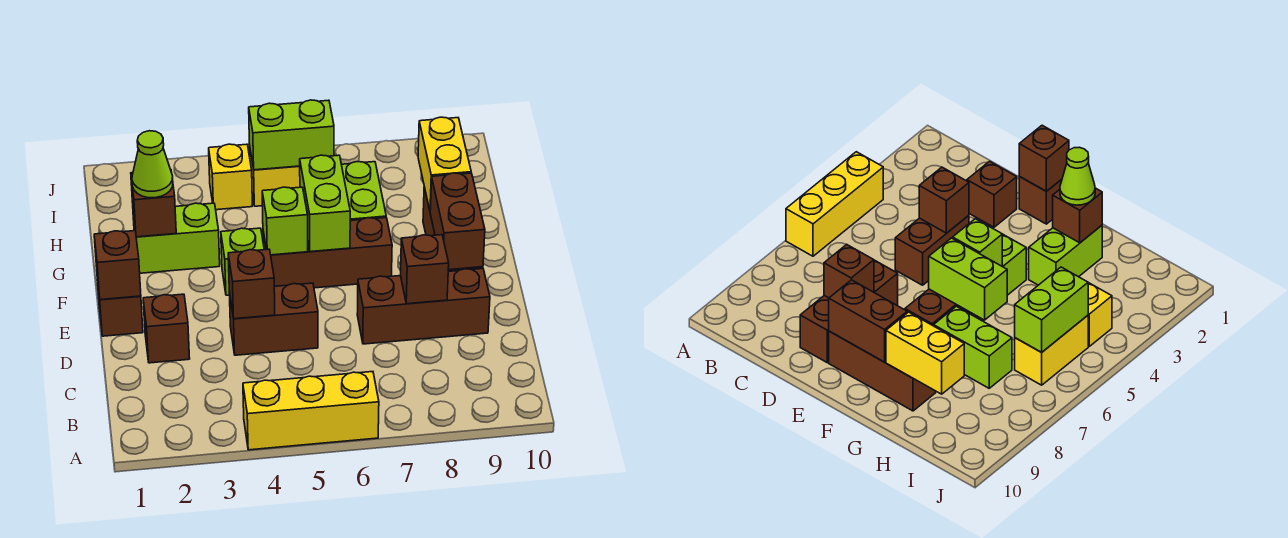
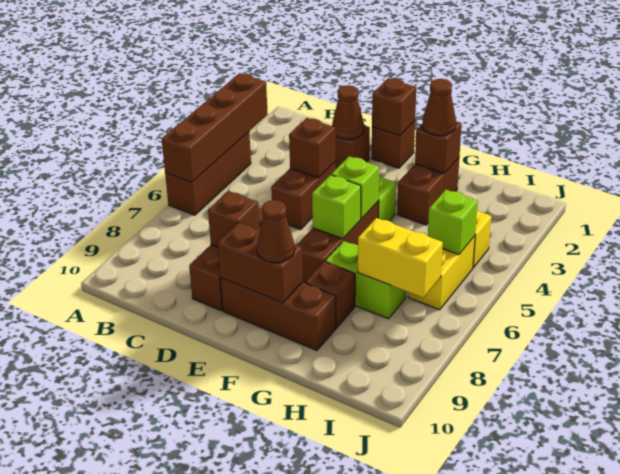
none -> brown brick A3:A6 level 2
yellow brick A4:A6 level 1 -> brown brick A4:A6 level 1
none -> brown cone D2 level 2
lime brick F6:G6 level 2 -> lime brick F6 level 2
none -> brown cone F9 level 3
lime brick G2:G3 level 1 -> brown brick G2:G3 level 1
lime cone G2 level 3 -> brown cone G2 level 3
none -> brown brick G8 level 1
yellow brick G9:H9 level 2 -> yellow brick H7:I7 level 2
lime brick I5:I6 level 2 -> lime brick I5 level 2

